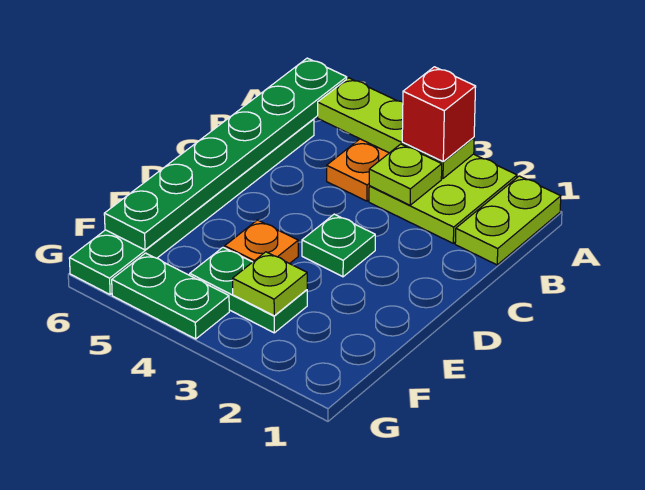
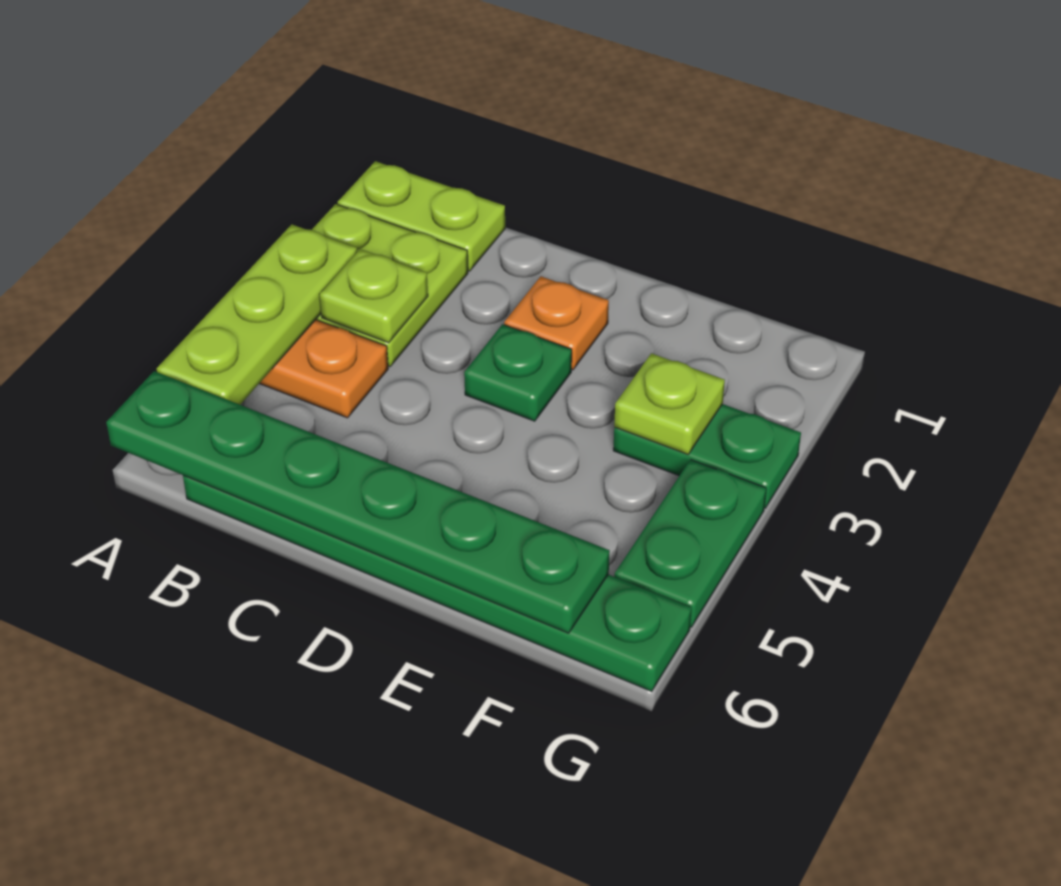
red brick A3 level 3 -> none
orange plate E4 level 1 -> orange plate D2 level 1
green plate F3:F4 level 1 -> green plate F3:G3 level 1

